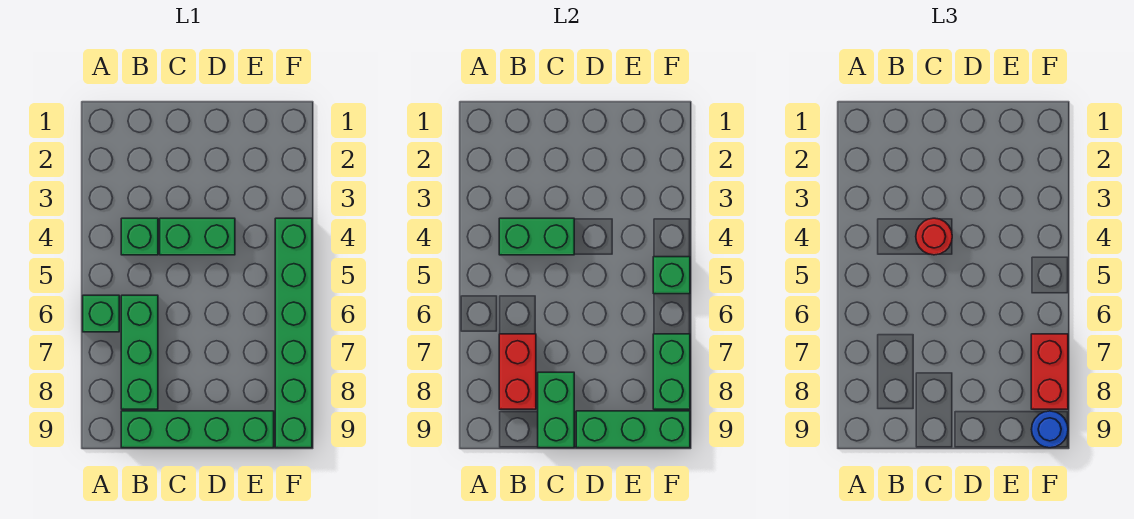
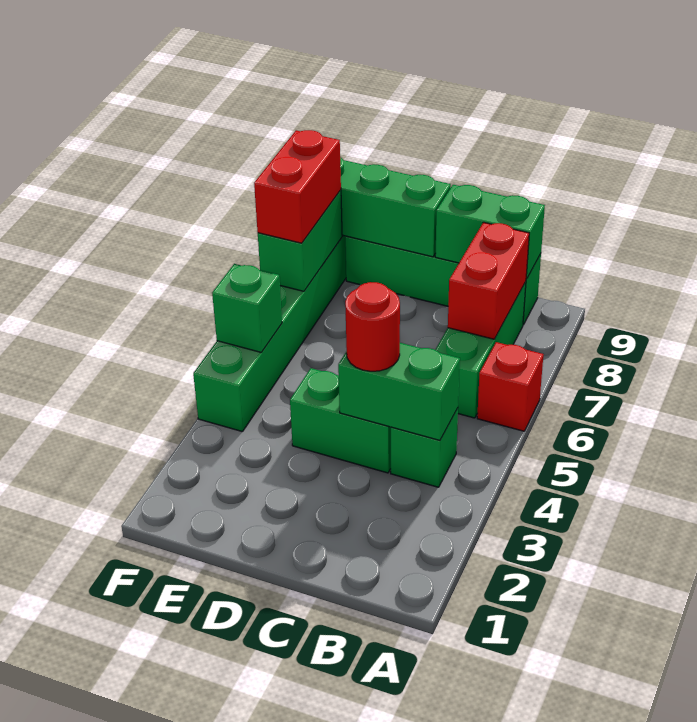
green brick A6 level 1 -> red brick A6 level 1
green brick C8:C9 level 2 -> green brick B9:C9 level 2
blue round brick F9 level 3 -> none

